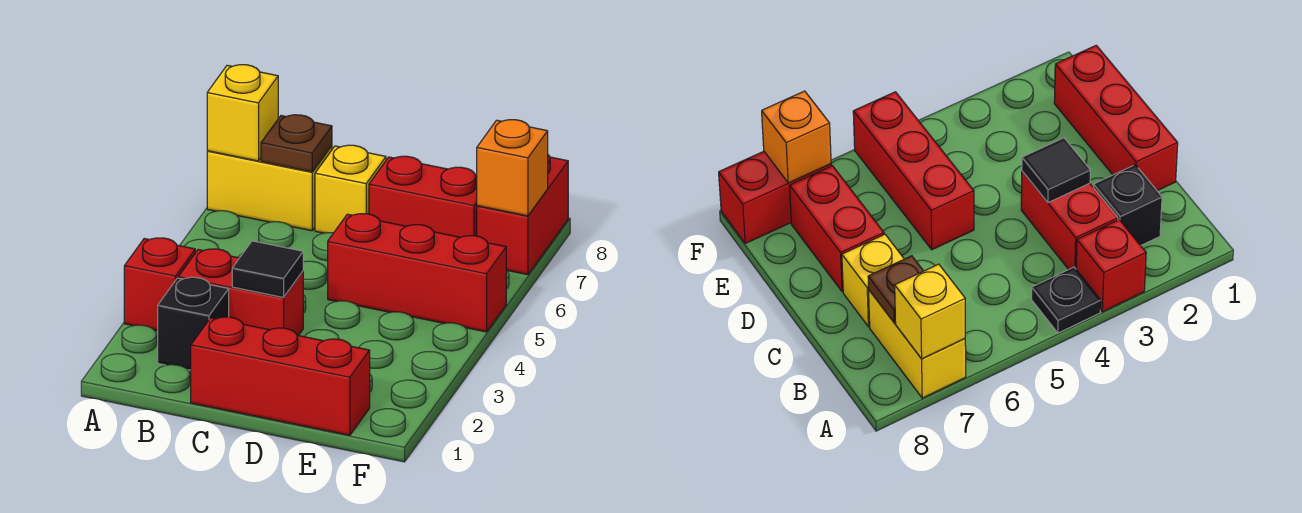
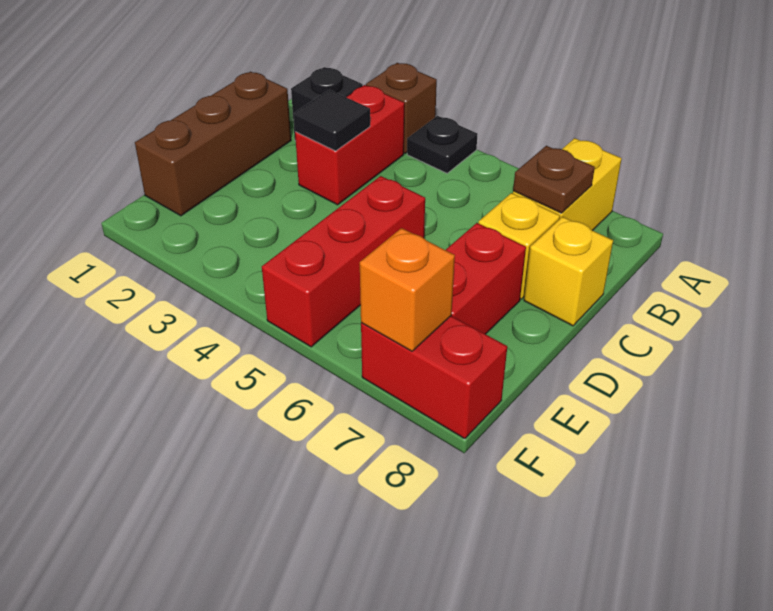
red brick A3 level 1 -> brown brick A3 level 1
yellow brick A7 level 2 -> yellow brick C8 level 1
red brick C1:E1 level 1 -> brown brick C1:E1 level 1

